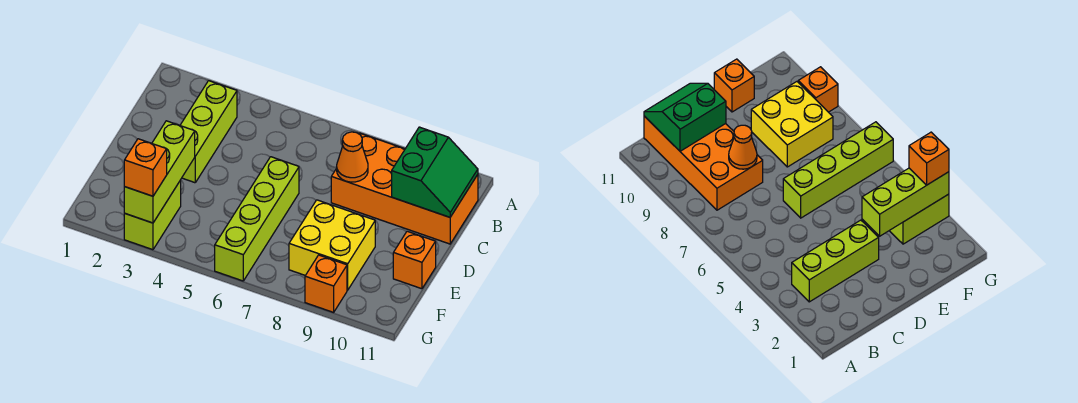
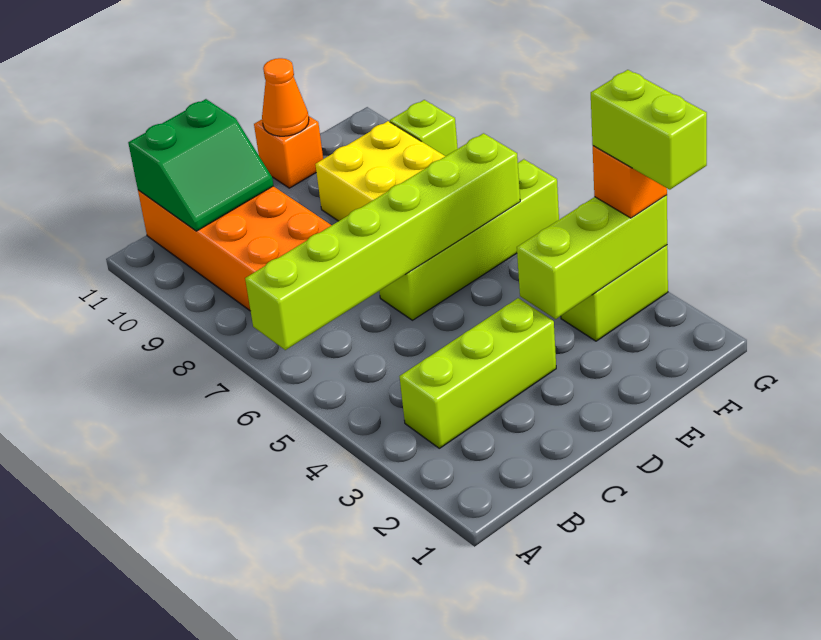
none -> lime brick A6:F6 level 2
green slope B10:C11 level 2 top 10 -> green slope B10:C11 level 2 top 11
orange cone C8 level 2 -> orange cone E11 level 2
none -> lime brick G2:G3 level 4
orange brick G9 level 1 -> lime brick G9 level 1

